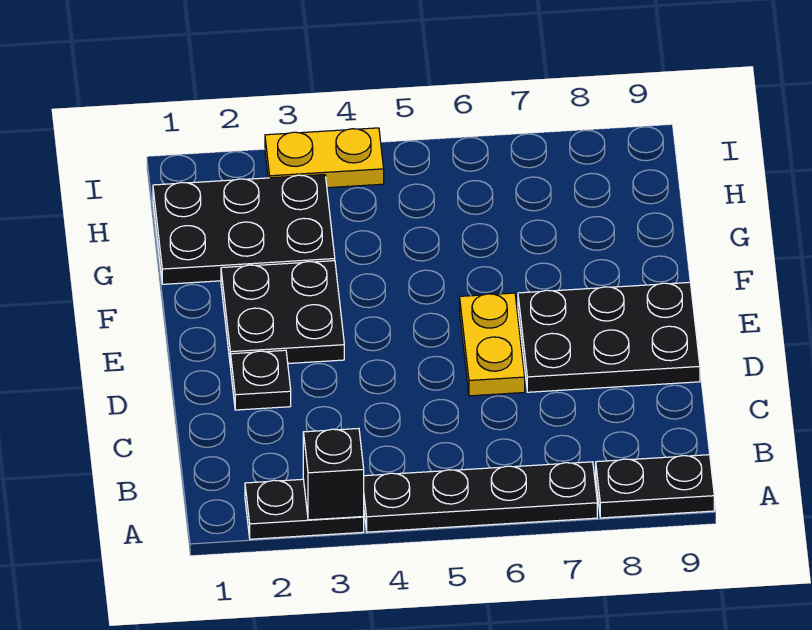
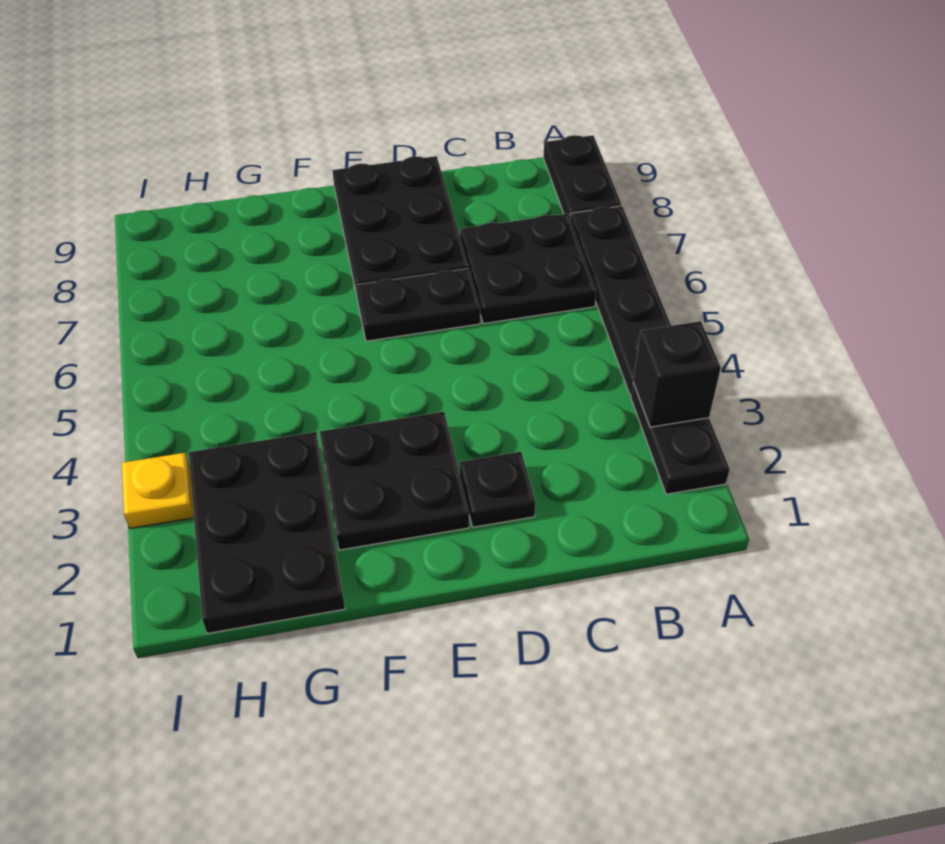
none -> black plate B6:C7 level 1
yellow plate D6:E6 level 1 -> black plate D6:E6 level 1
yellow plate I3:I4 level 1 -> yellow plate I3 level 1

